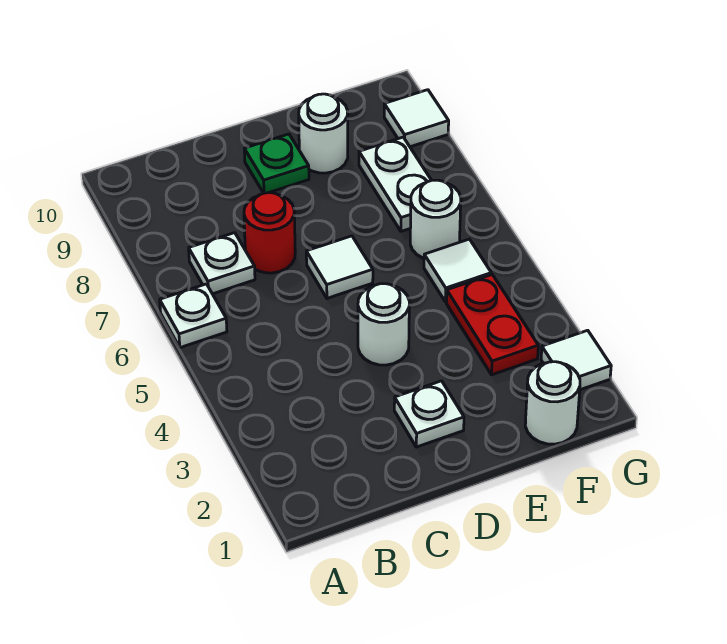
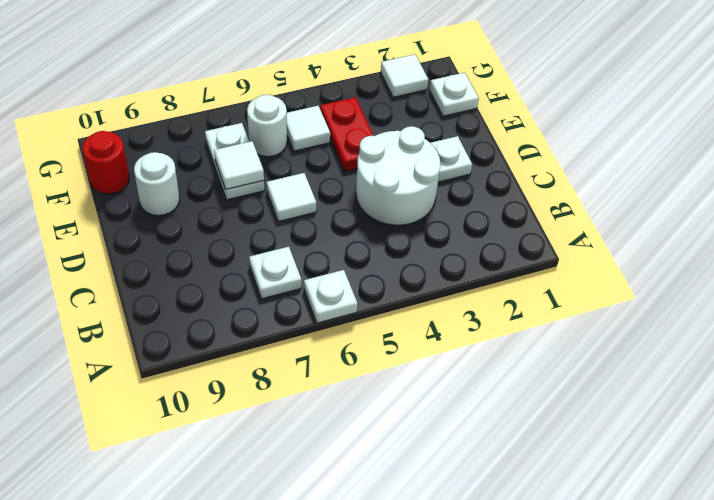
red round brick C7 level 1 -> red round brick F10 level 1
white round brick D4 level 1 -> white round brick C3:D4 level 1
green plate D9 level 1 -> none
white round brick F1 level 1 -> white plate F1 level 1
red plate F3:F4 level 1 -> red plate E4:F4 level 1
white plate F7:F8 level 1 -> white plate E7:F7 level 1
white tile G9 level 1 -> white tile E7 level 2

